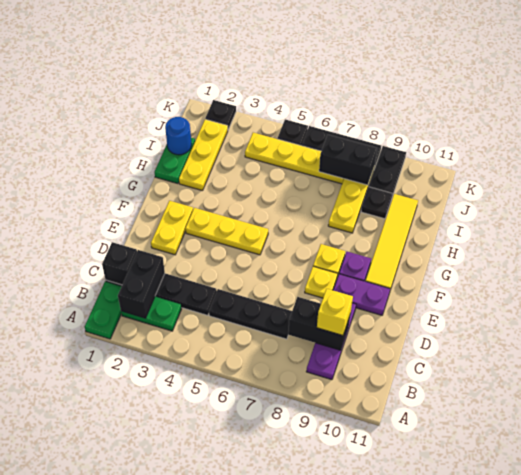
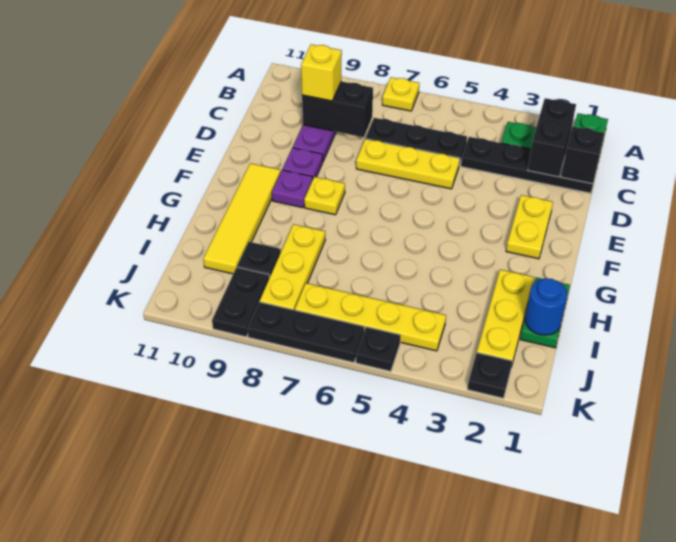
yellow plate E8 level 1 -> yellow plate A7 level 1
purple plate E9:E10 level 1 -> purple plate E9 level 1
yellow plate F3:F5 level 1 -> yellow plate D5:D7 level 1
black brick J7:J8 level 2 -> none

